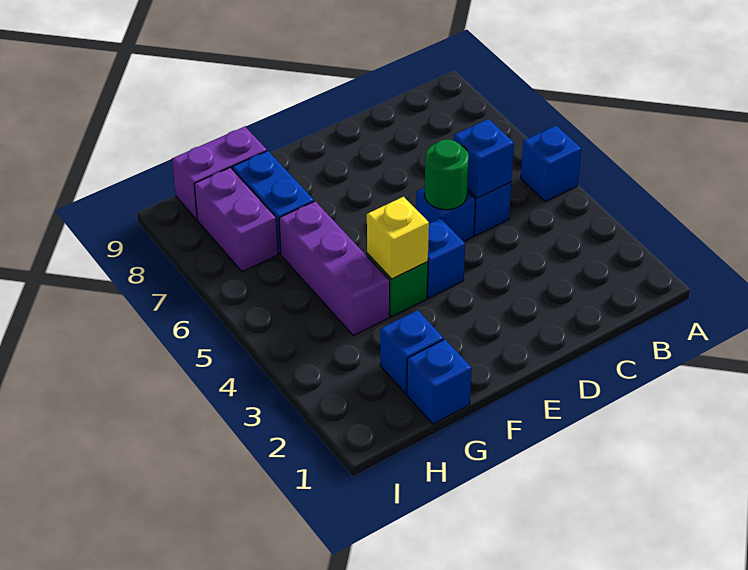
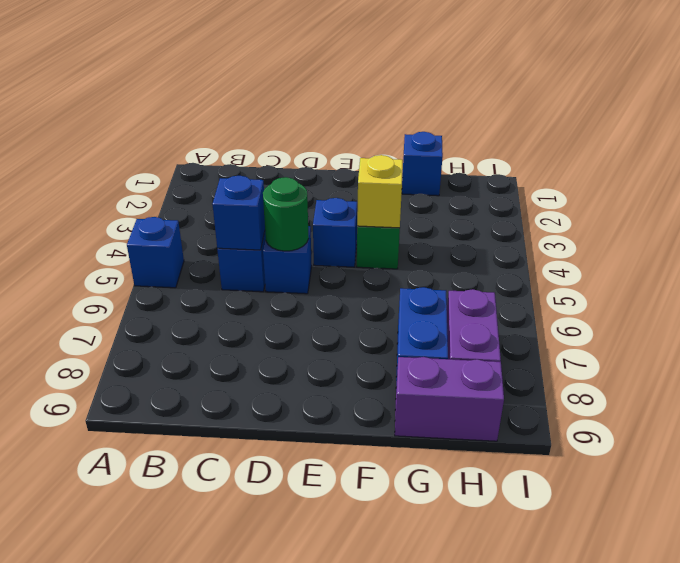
blue brick G2 level 1 -> none
purple brick G4:G6 level 1 -> none

